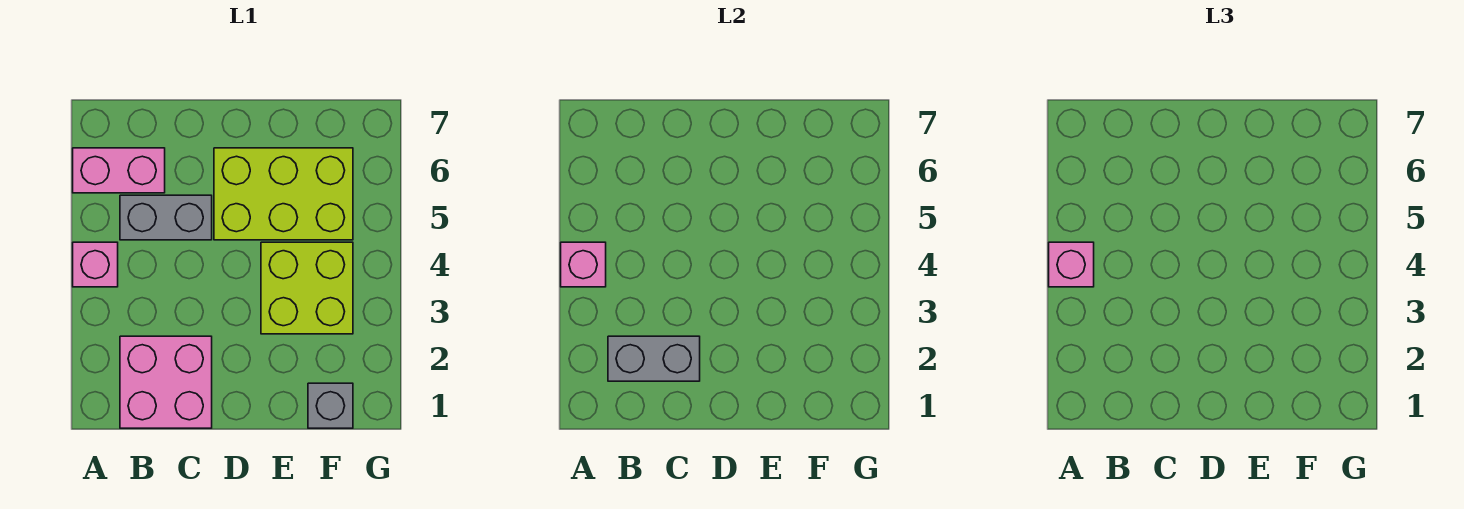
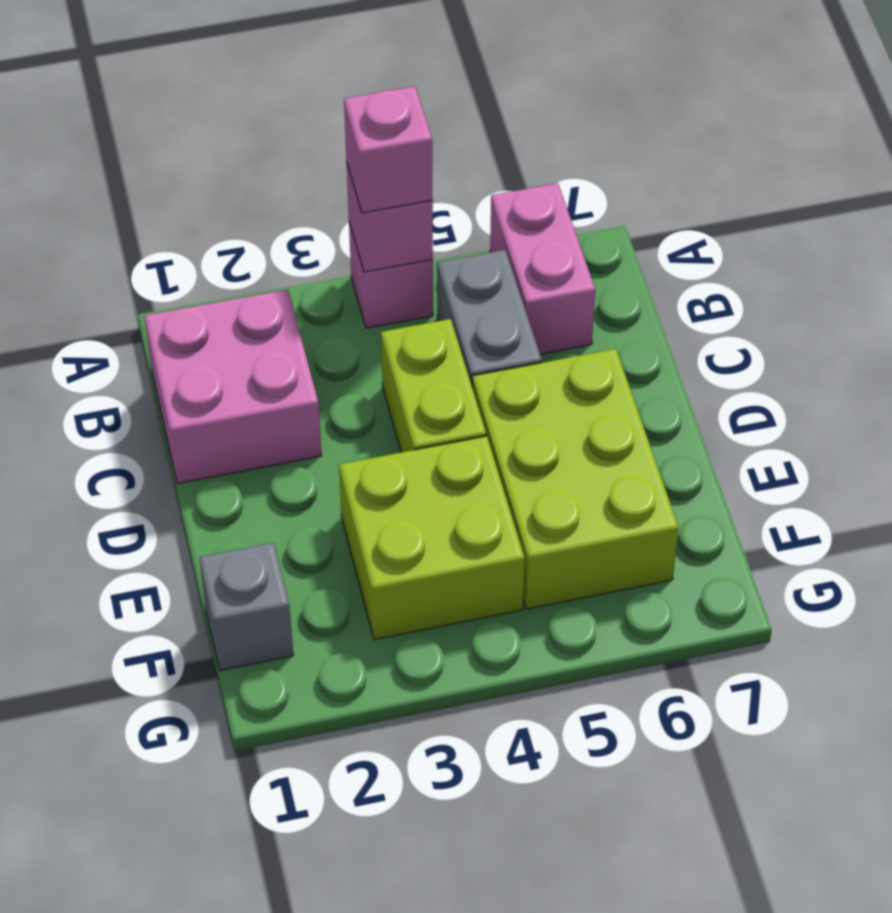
grey brick B2:C2 level 2 -> none
none -> lime brick C4:D4 level 1

